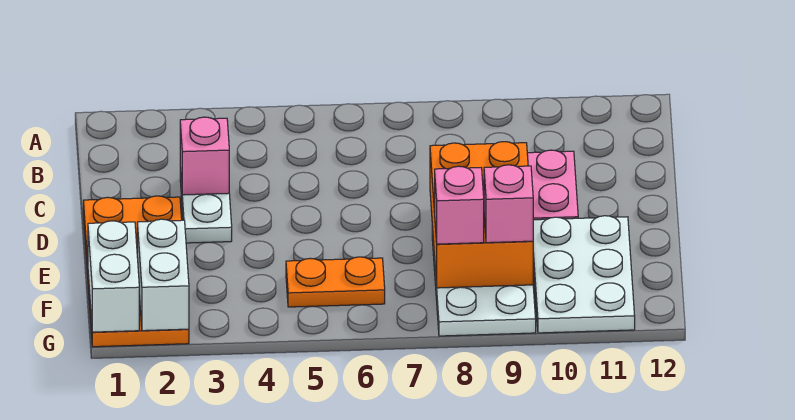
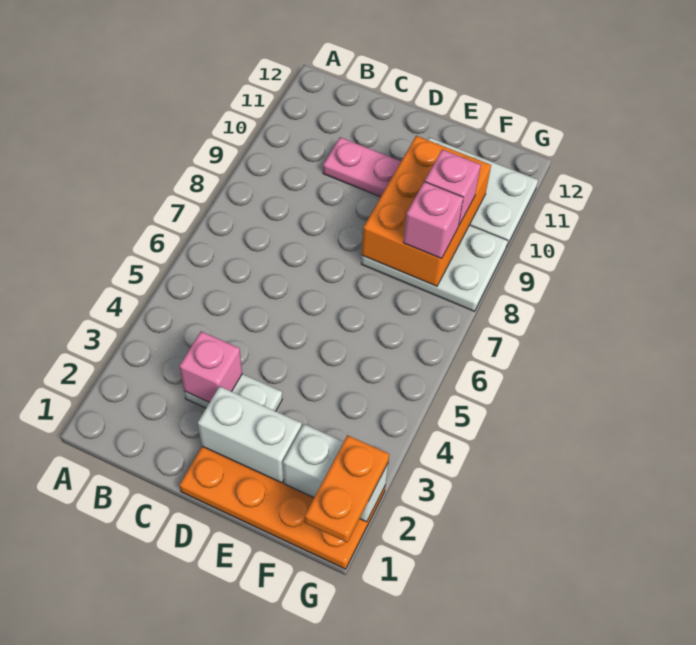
orange brick D8:F9 level 2 -> orange brick E8:F10 level 2
white brick F1:G1 level 2 -> white brick D2:E2 level 2
orange plate F5:F6 level 1 -> orange plate G1:G2 level 3

